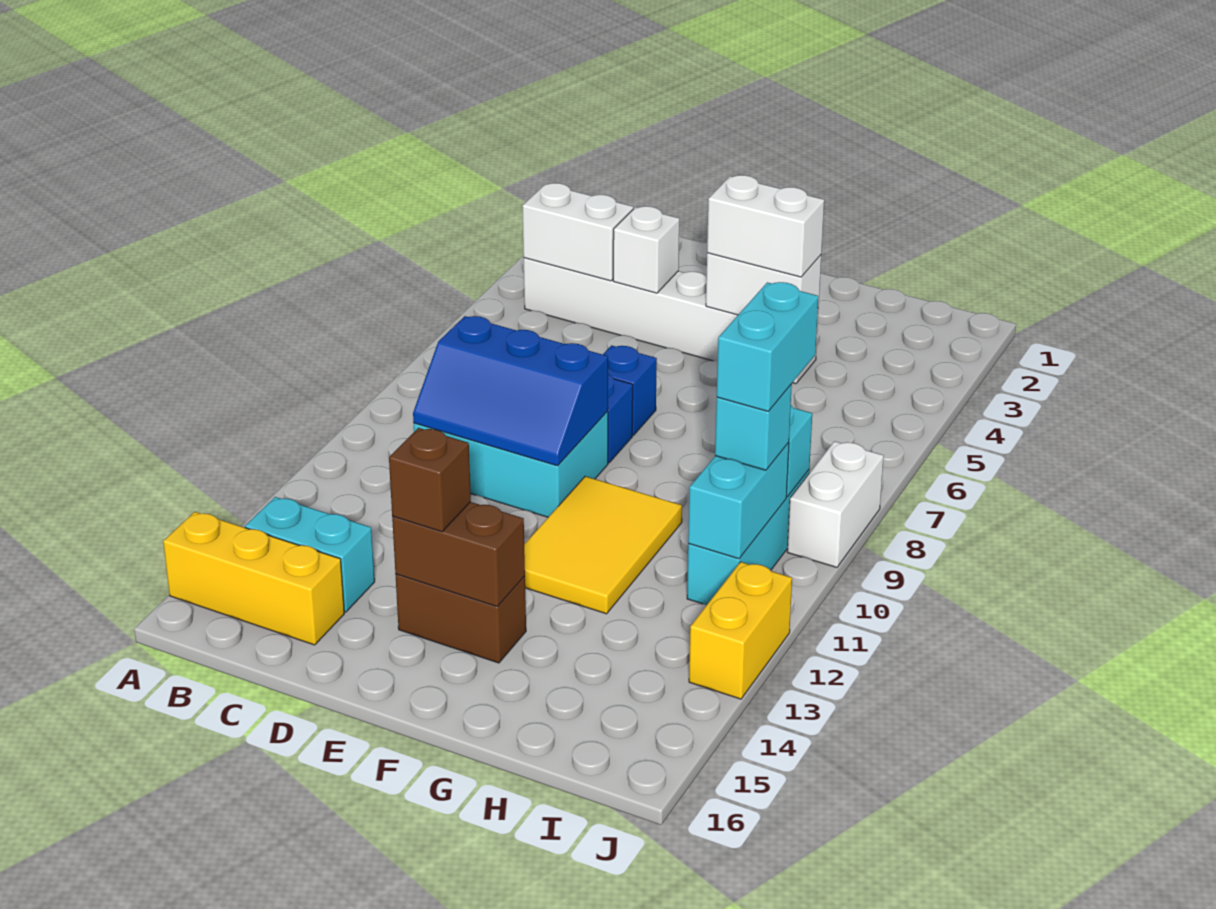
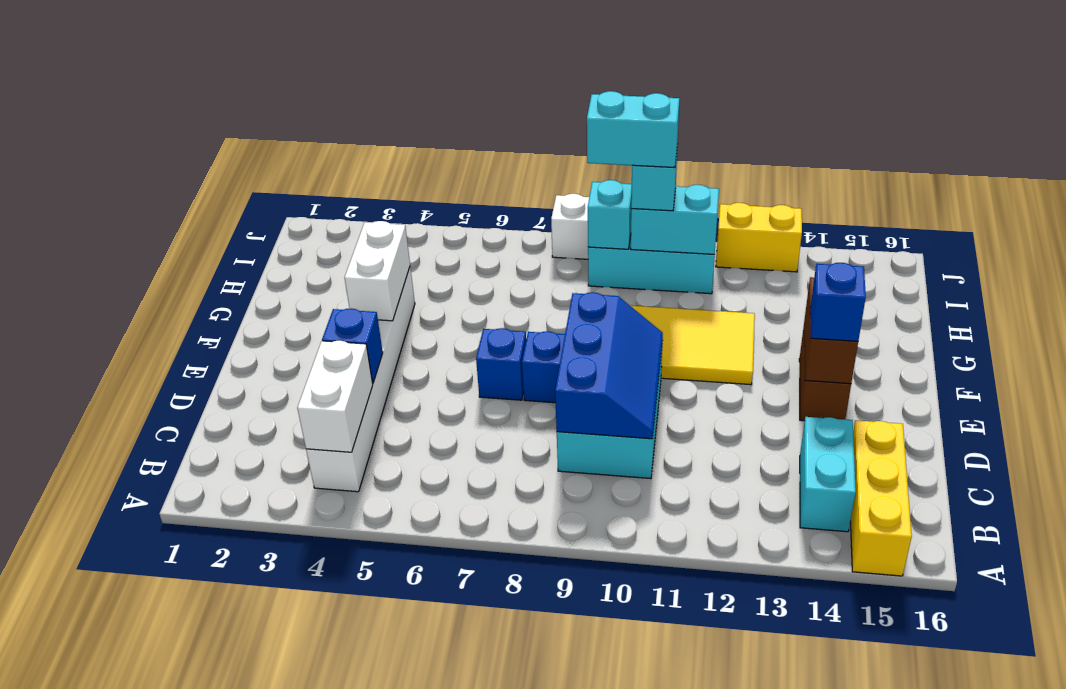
white brick D4 level 2 -> blue brick D4 level 2
brown brick E14 level 3 -> blue brick E14 level 3
white brick F4:G4 level 3 -> none

